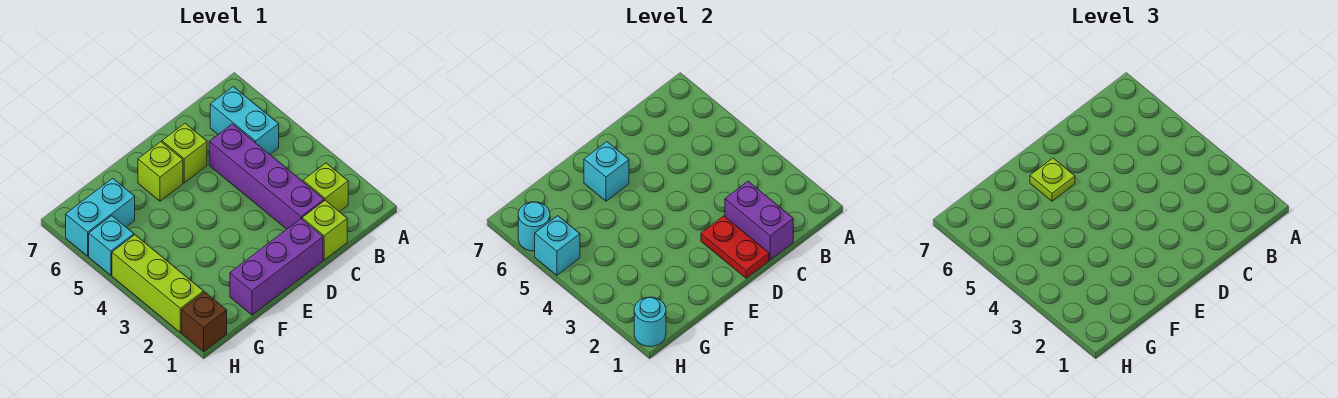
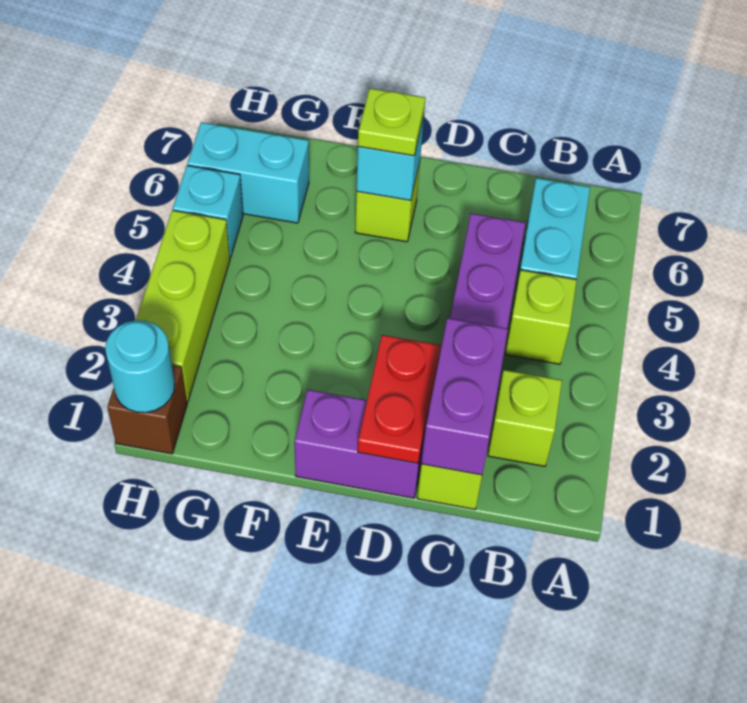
purple brick D1:F1 level 1 -> purple brick D1:E1 level 1
lime brick D6 level 1 -> lime brick B4 level 1
cyan brick H5 level 2 -> none
cyan round brick H6 level 2 -> none

